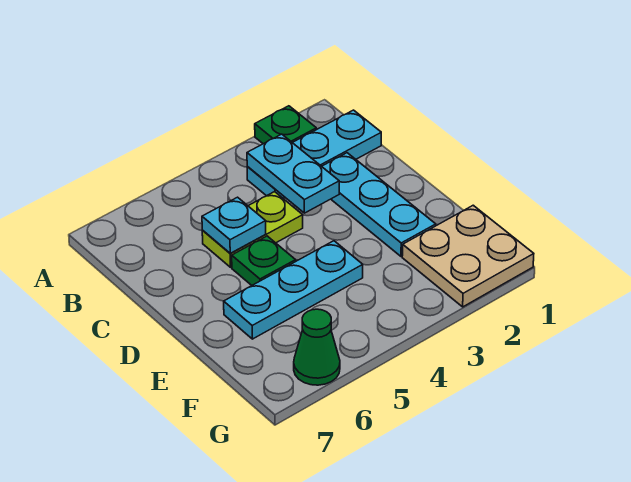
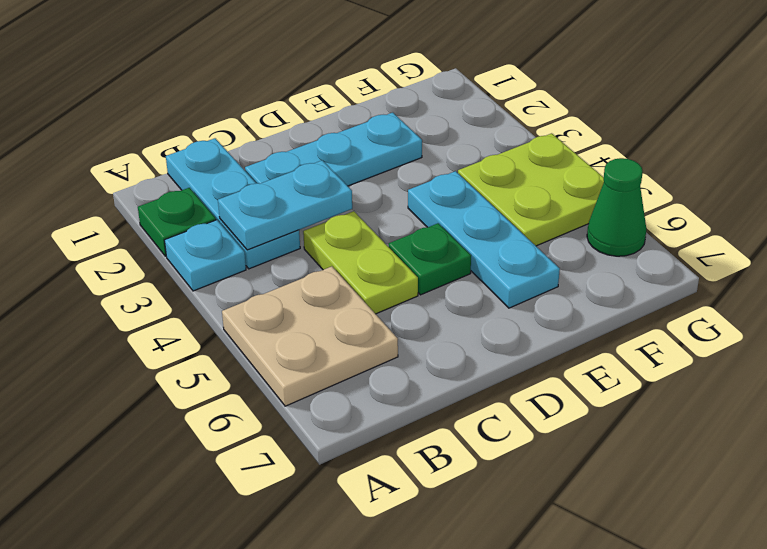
cyan plate C5 level 2 -> cyan plate A3 level 1
tan plate F1:G2 level 1 -> tan plate A5:B6 level 1
none -> lime plate F4:G5 level 1

